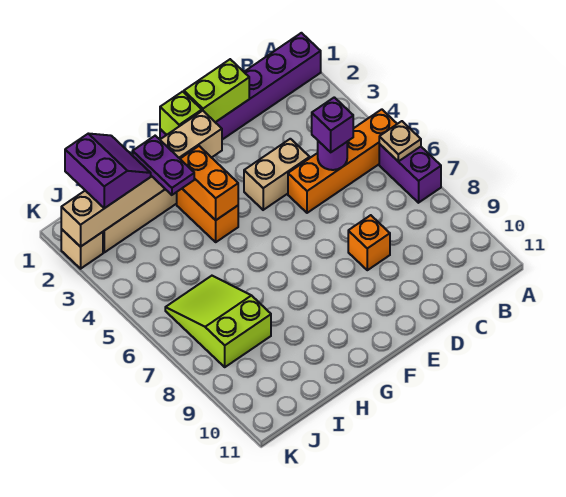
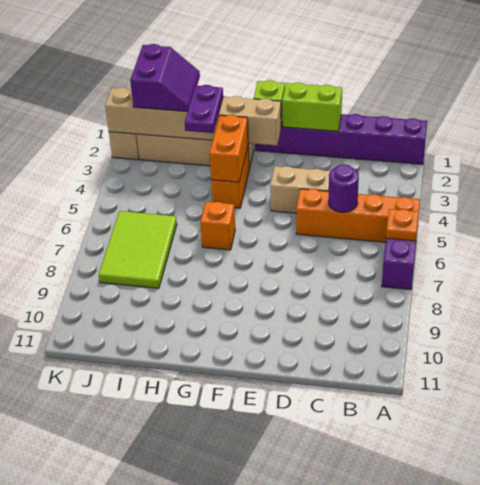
tan plate A6 level 2 -> orange plate A6 level 2
purple brick C5 level 3 -> none
orange brick D8 level 1 -> orange brick G6 level 1
lime slope I6:J8 level 1 top 8 -> lime tile I6:J8 level 1

